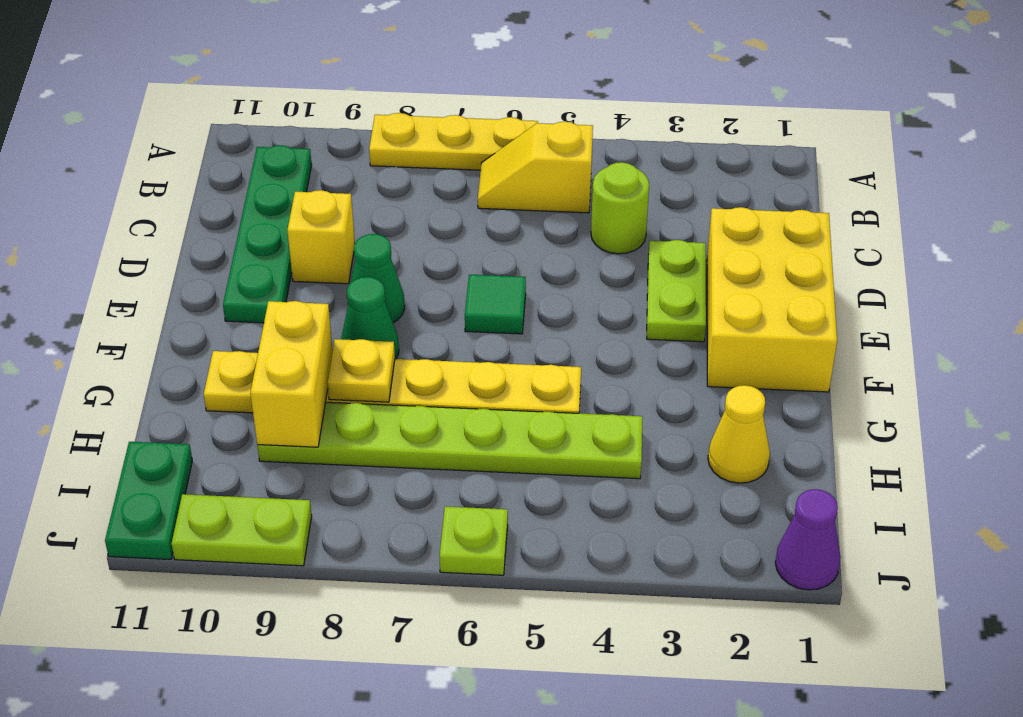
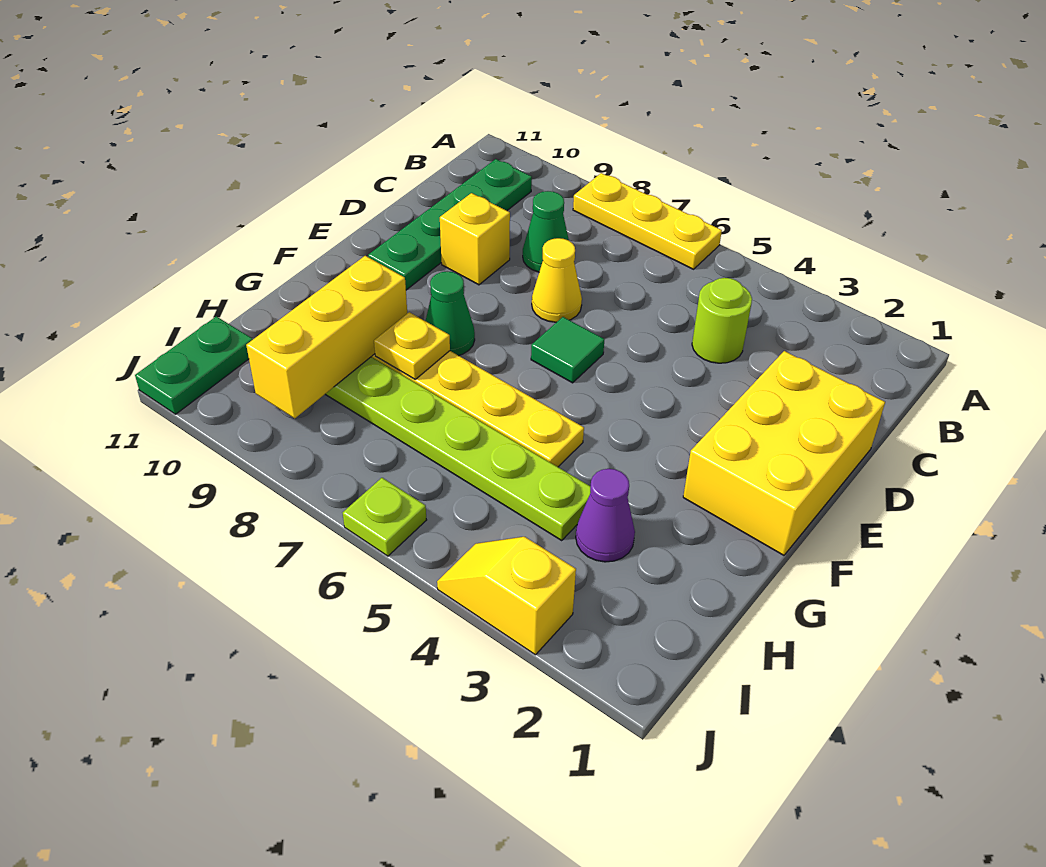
yellow slope B5:B6 level 1 top 5 -> yellow slope J3:J4 level 1 top 3
lime plate D3:E3 level 1 -> none
green cone E8 level 1 -> green cone C8 level 1
yellow brick G9:H9 level 2 -> yellow brick G9:I9 level 2
yellow cone H2 level 1 -> yellow cone D7 level 1
purple cone J1 level 1 -> purple cone H3 level 1
lime plate J9:J10 level 1 -> none

